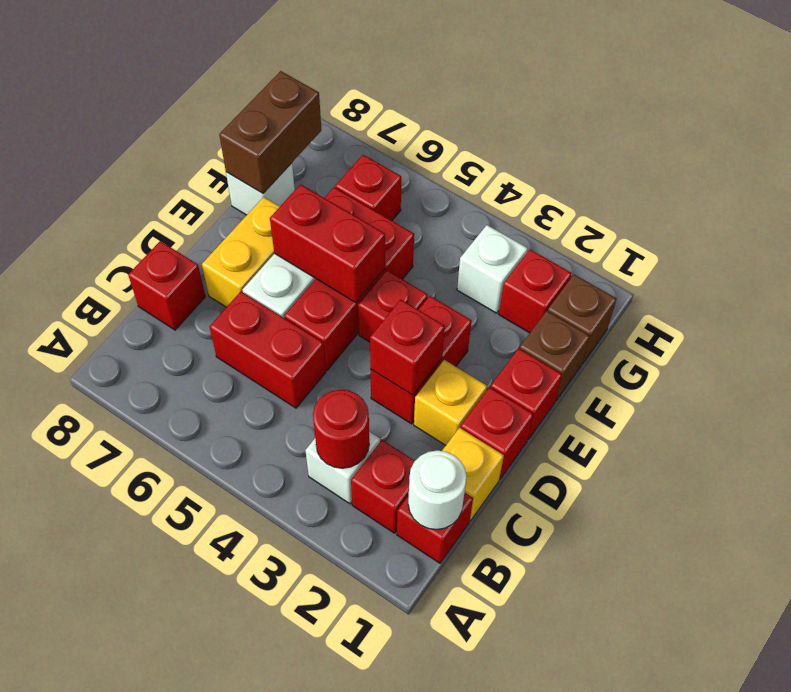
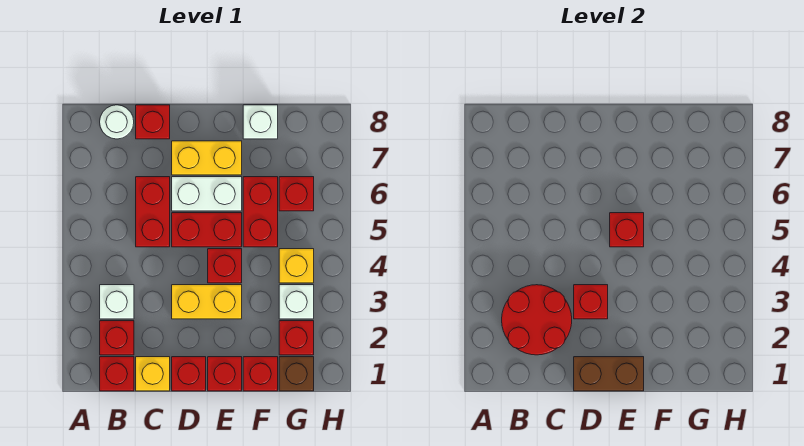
white round brick B1 level 2 -> white round brick B8 level 1
red round brick B3 level 2 -> red round brick B2:C3 level 2
yellow brick D2 level 1 -> yellow brick G4 level 1
red brick D3:E3 level 1 -> yellow brick D3:E3 level 1
red brick E5:E6 level 2 -> red brick E5 level 2
brown brick F1 level 1 -> red brick F1 level 1
brown brick F8:G8 level 2 -> brown brick D1:E1 level 2

